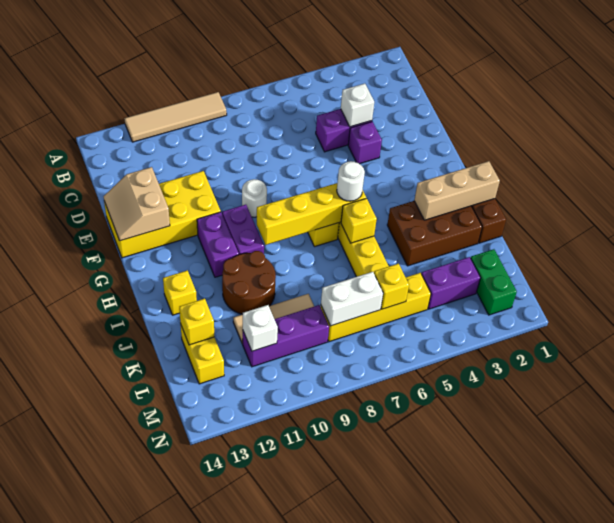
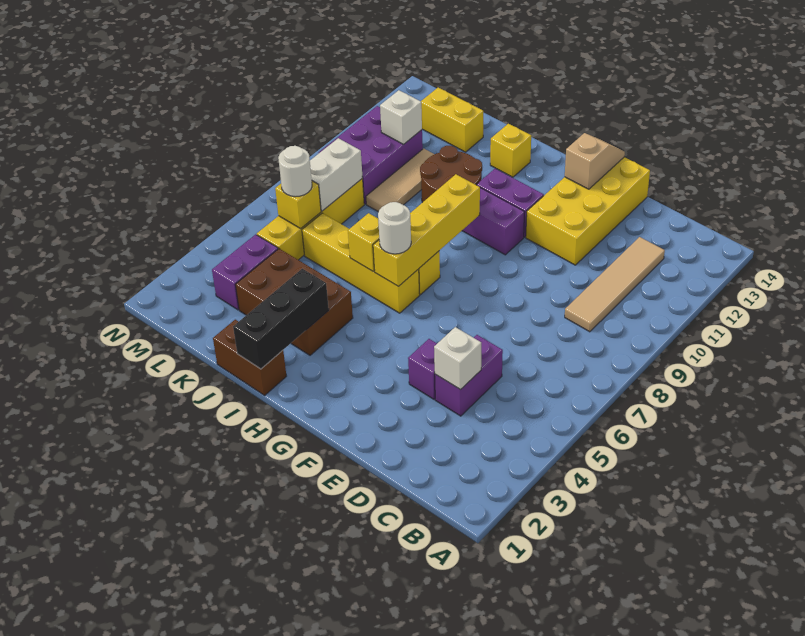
tan tile A9:A12 level 1 -> tan tile C9:C12 level 1
tan slope E13:F14 level 2 top 13 -> tan slope F13:F14 level 2 top 13
white round brick F9 level 1 -> white round brick L6 level 3
tan brick I1:I3 level 2 -> black brick I1:I3 level 2
brown brick I2:J4 level 1 -> brown brick I3:K4 level 1
yellow brick K13 level 2 -> none
green brick L2:M2 level 1 -> none
purple brick L9:L11 level 1 -> purple brick L9:M11 level 1

